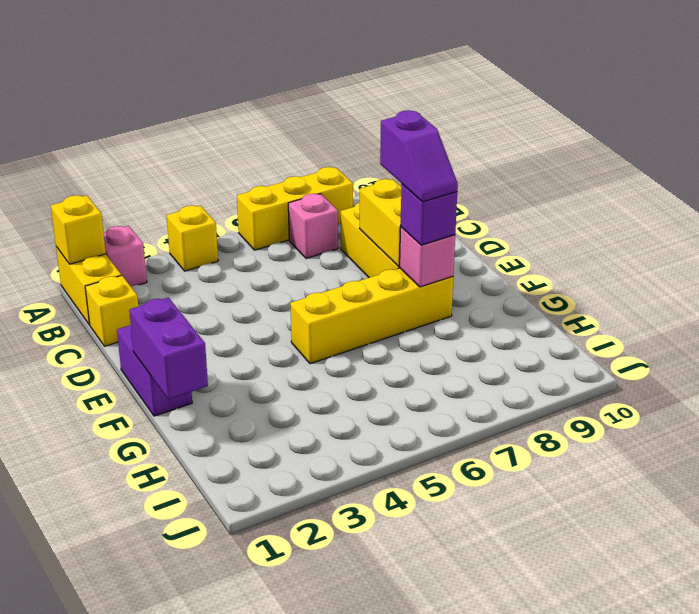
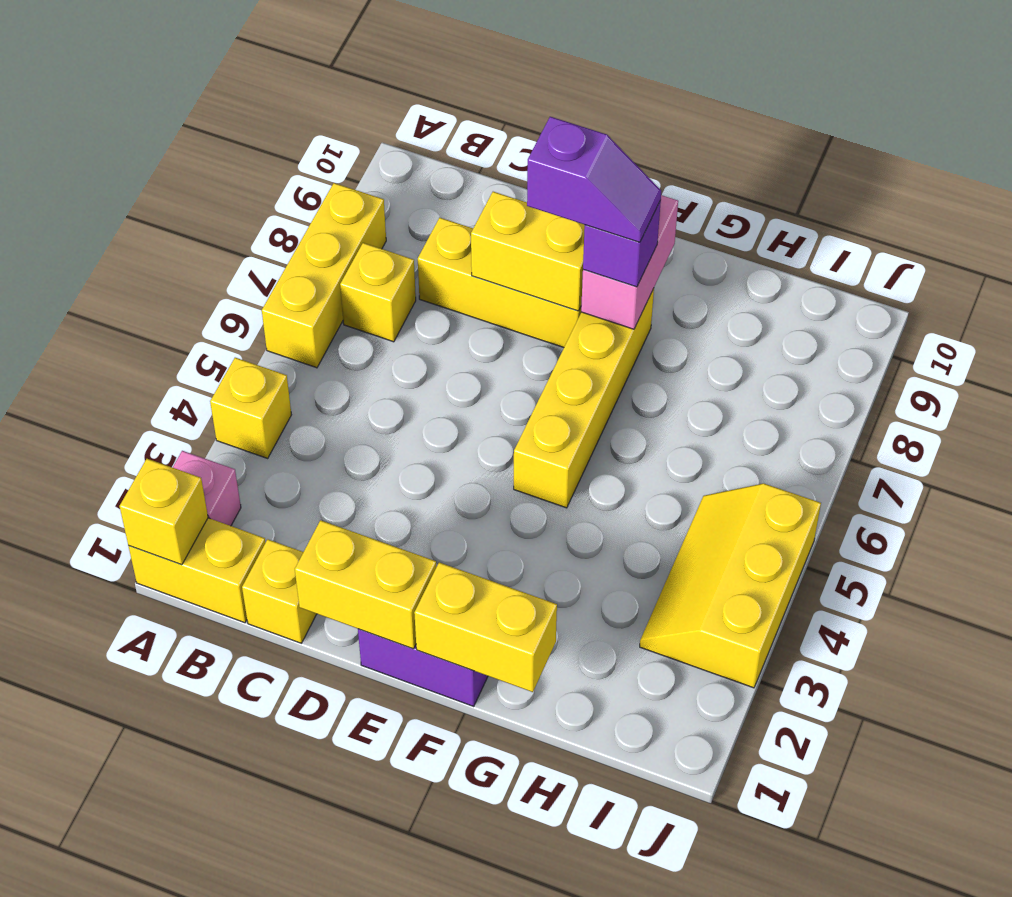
pink brick B7 level 1 -> yellow brick B7 level 1
none -> yellow brick D1:E1 level 2
purple brick F1:G1 level 2 -> yellow brick F1:G1 level 2
pink brick F8 level 2 -> pink brick F8:F9 level 2
none -> yellow slope I3:J5 level 1 top J

